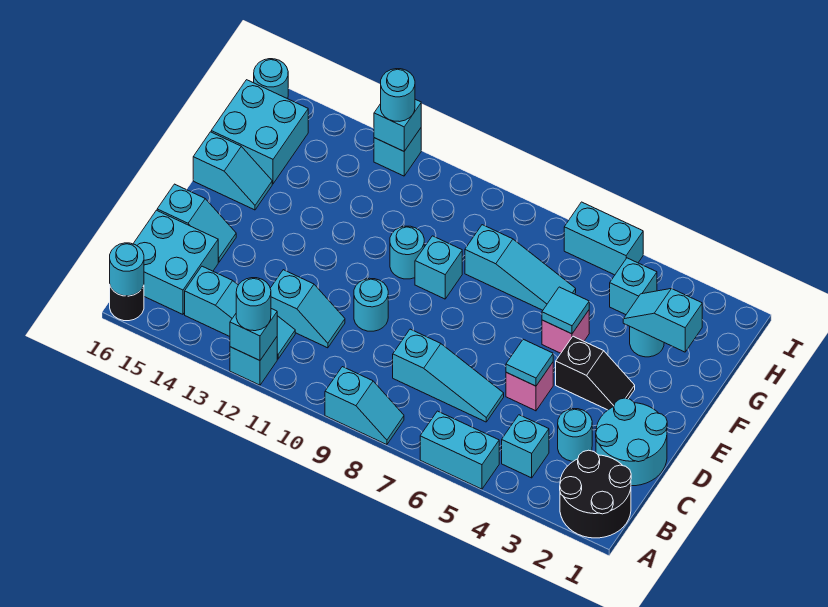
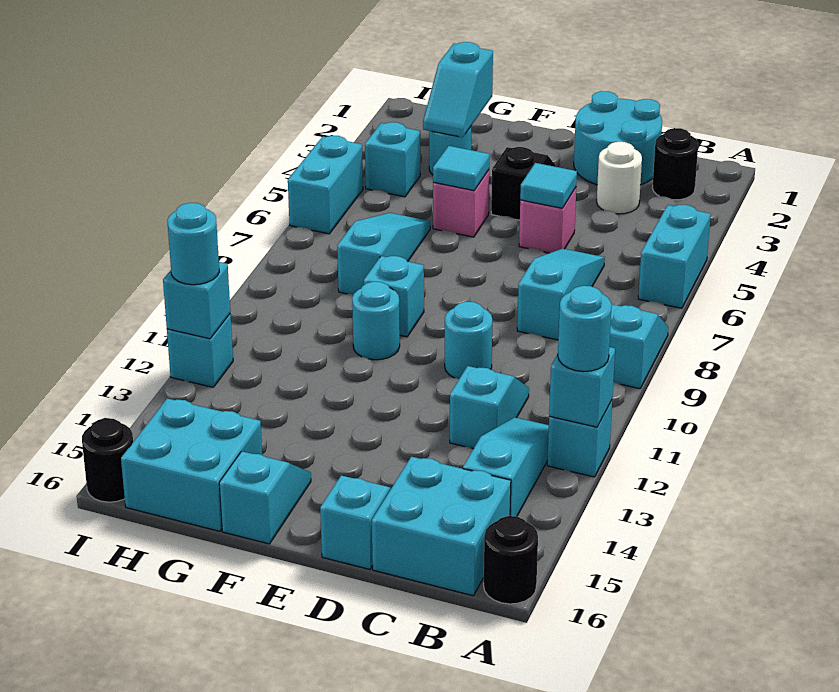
black round brick A1:B2 level 1 -> black round brick B2 level 1
cyan round brick A16 level 2 -> none
cyan brick B4 level 1 -> none
cyan round brick C3 level 1 -> white round brick C3 level 1
cyan round brick I16 level 1 -> black round brick I16 level 1

